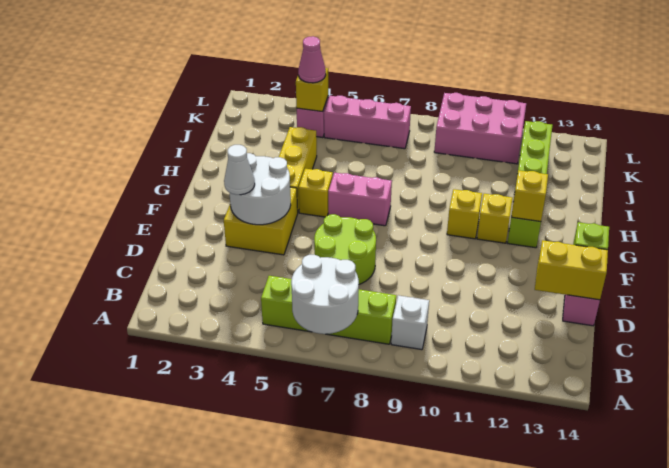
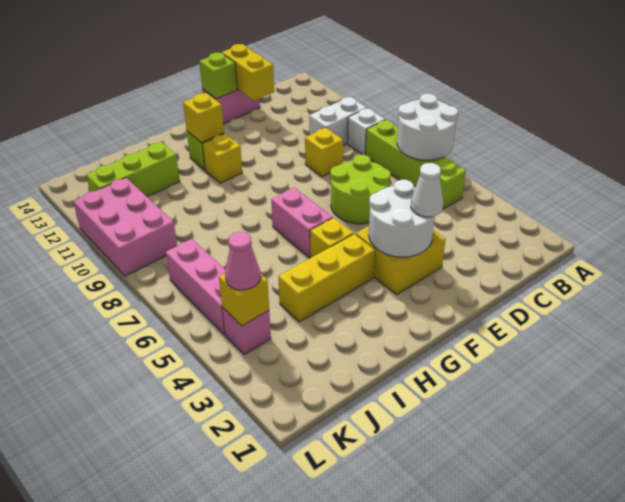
none -> white brick B10:C10 level 1
yellow brick G10 level 1 -> yellow brick D9 level 1

